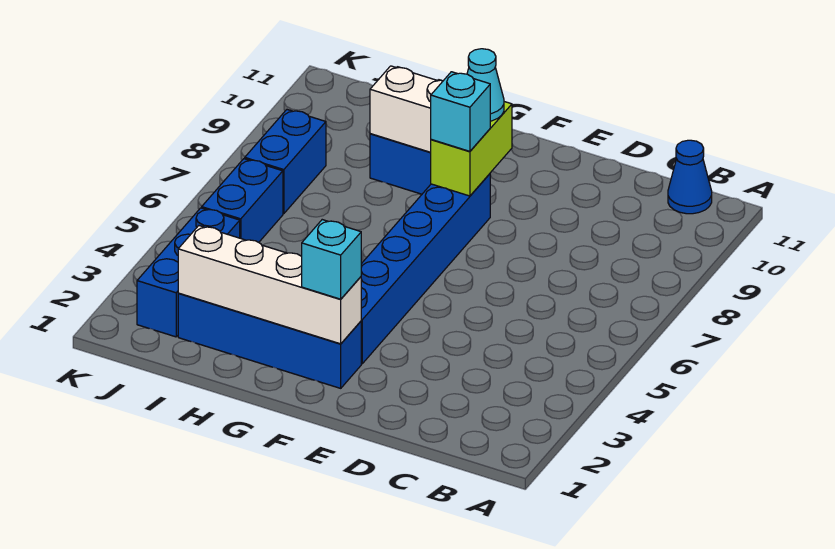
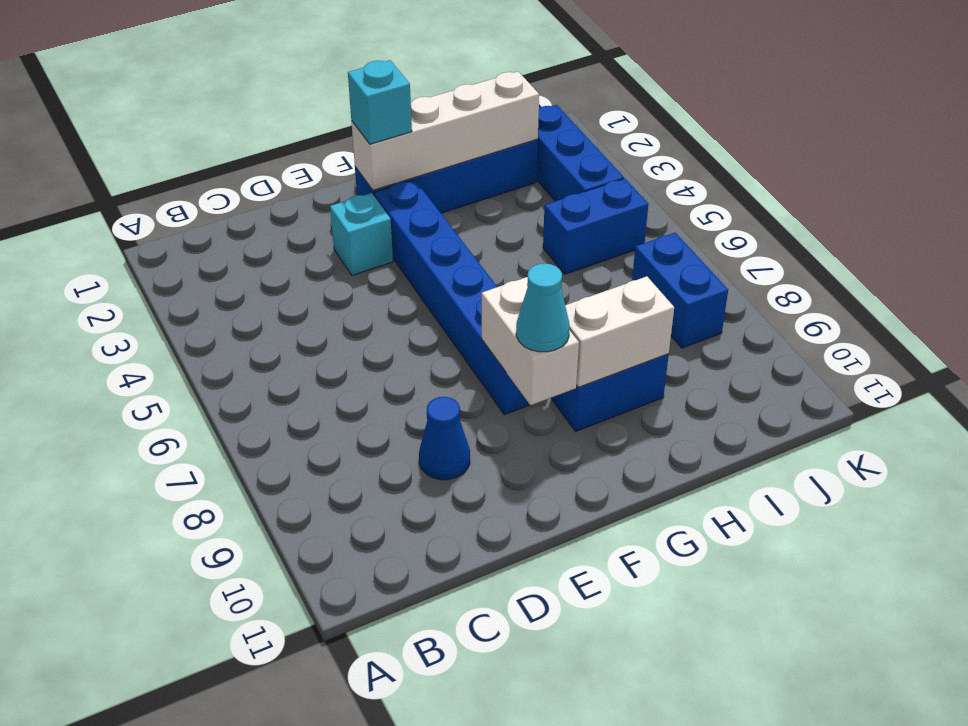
blue cone B11 level 1 -> blue cone D9 level 1
lime brick F8:F9 level 2 -> white brick F8:F9 level 2
cyan brick F8 level 3 -> cyan brick E3 level 1
blue brick J5:J6 level 1 -> blue brick I5:J5 level 1

